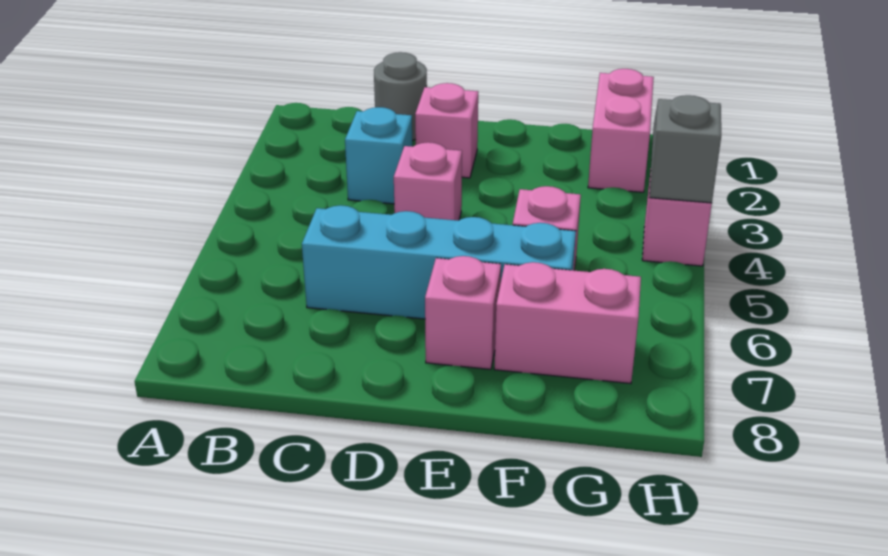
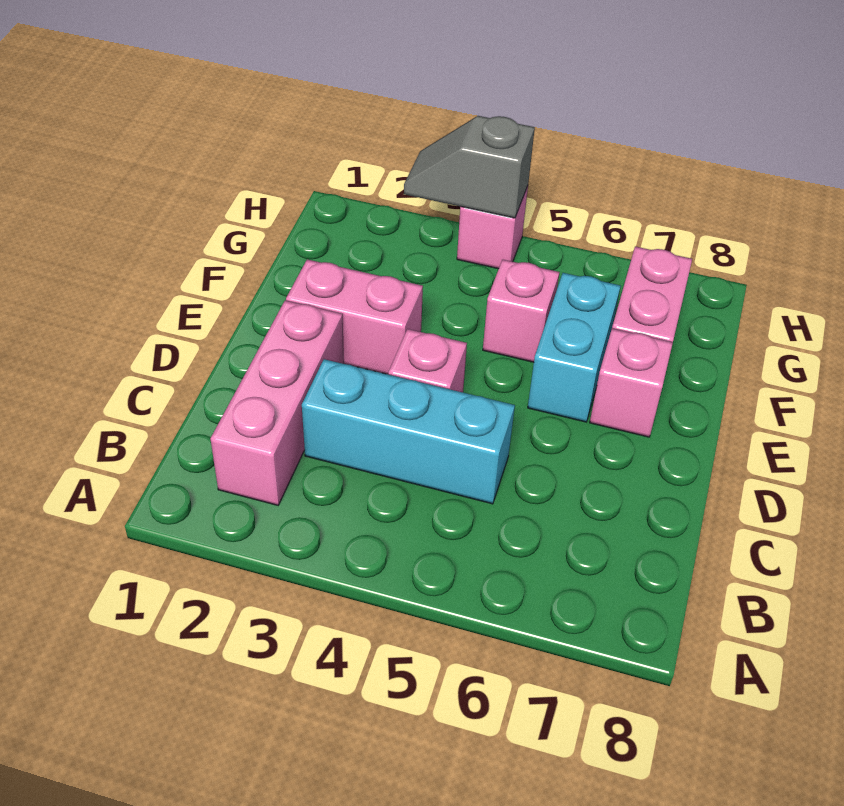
grey round brick C1 level 1 -> none
cyan brick C3 level 1 -> cyan brick C3:C5 level 1
cyan brick C6:F6 level 1 -> cyan brick E6:F6 level 1
pink brick D2 level 1 -> pink brick B2:D2 level 1
pink brick G1:G2 level 1 -> pink brick E2:E3 level 1

